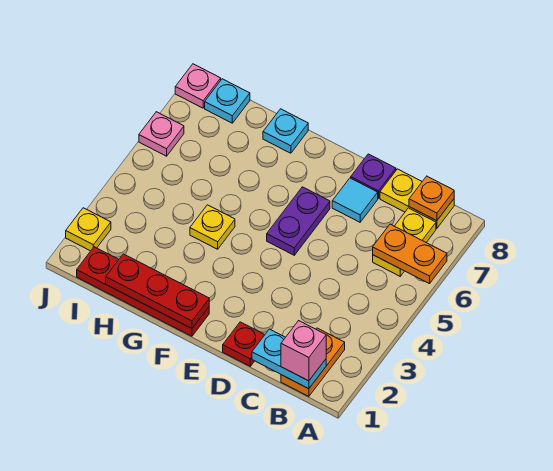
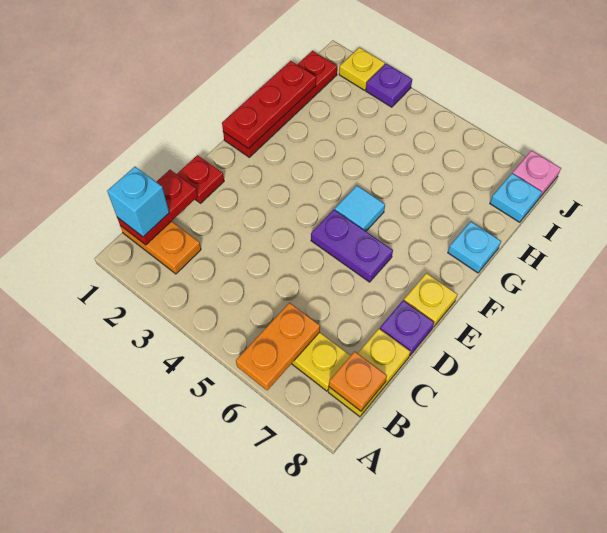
cyan plate B1:C1 level 2 -> red plate B1:C1 level 2
pink brick B1 level 3 -> cyan brick B1 level 3
cyan tile D7 level 1 -> cyan tile F5 level 1
yellow plate G4 level 1 -> yellow plate E8 level 1
none -> purple plate J3 level 1
pink plate J6 level 1 -> none

